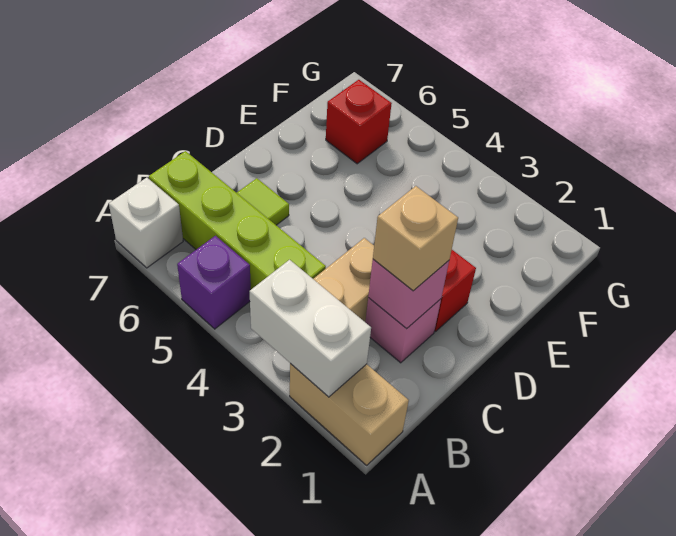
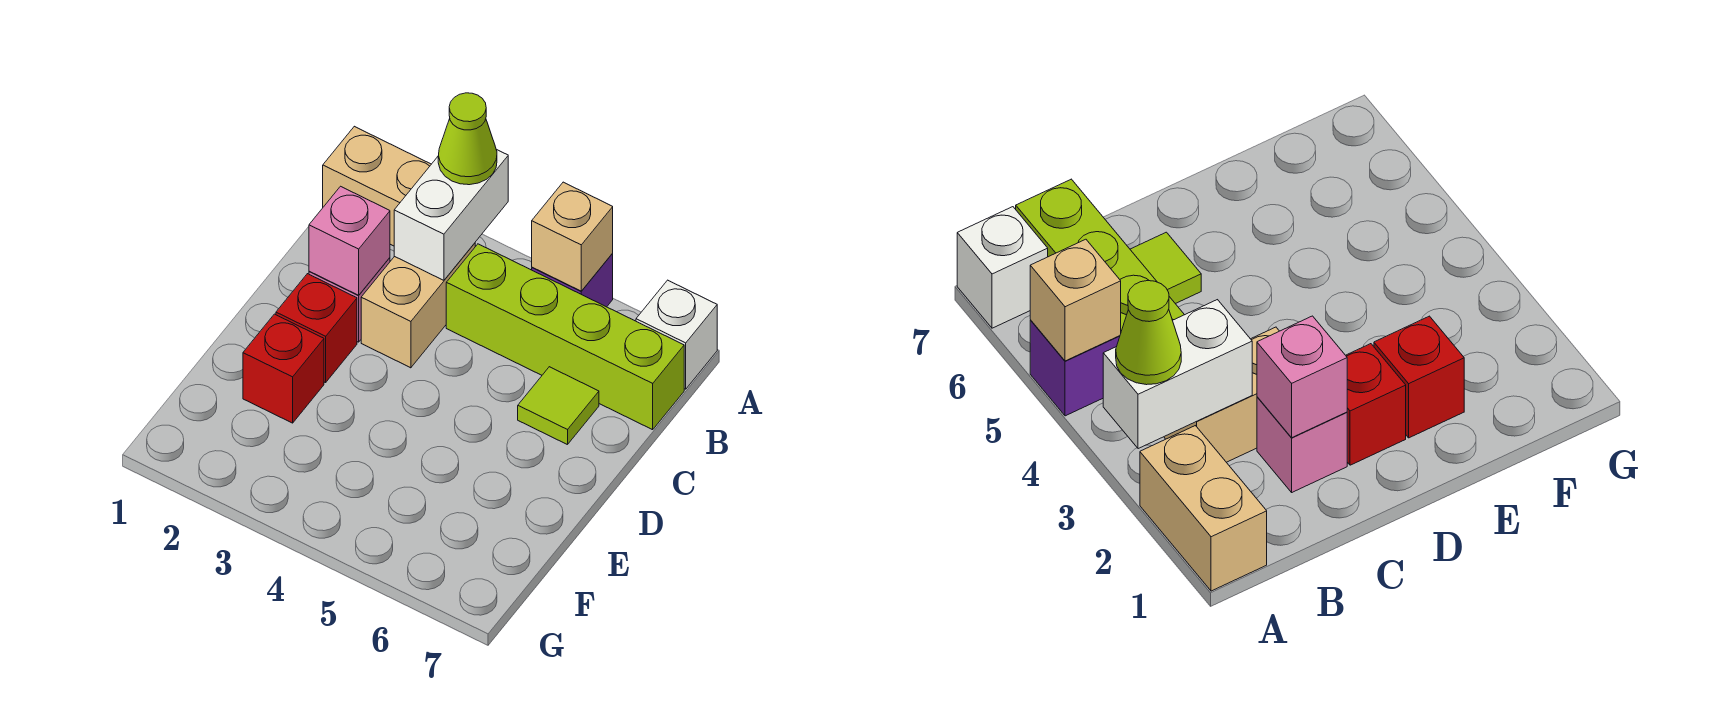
white brick A2:A3 level 2 -> white brick A3:B3 level 2
none -> lime cone A3 level 3
tan brick C2 level 3 -> tan brick A5 level 2
red brick F6 level 1 -> red brick E2 level 1

